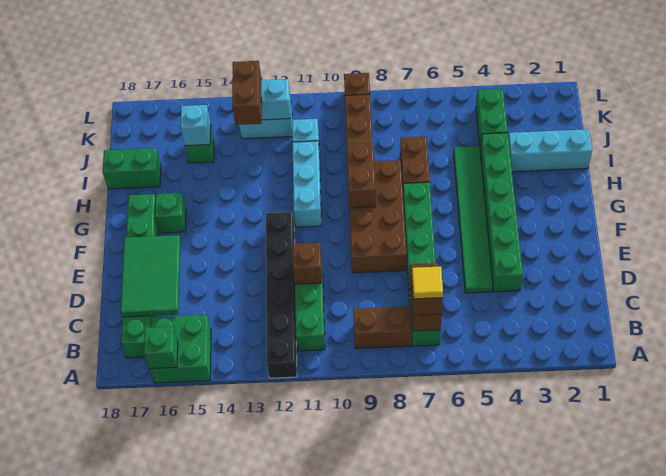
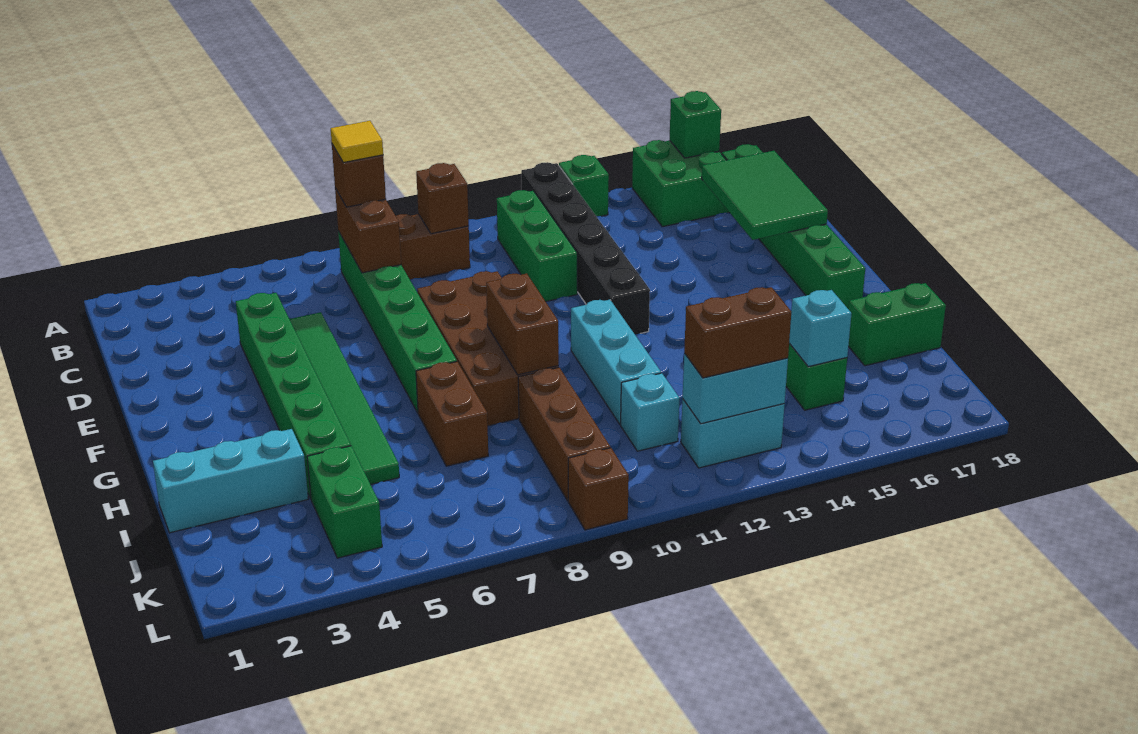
brown brick D11 level 2 -> brown brick B9 level 2
green brick G16 level 1 -> green brick A13 level 1
brown brick J13:K13 level 3 -> brown brick K12:K13 level 3

